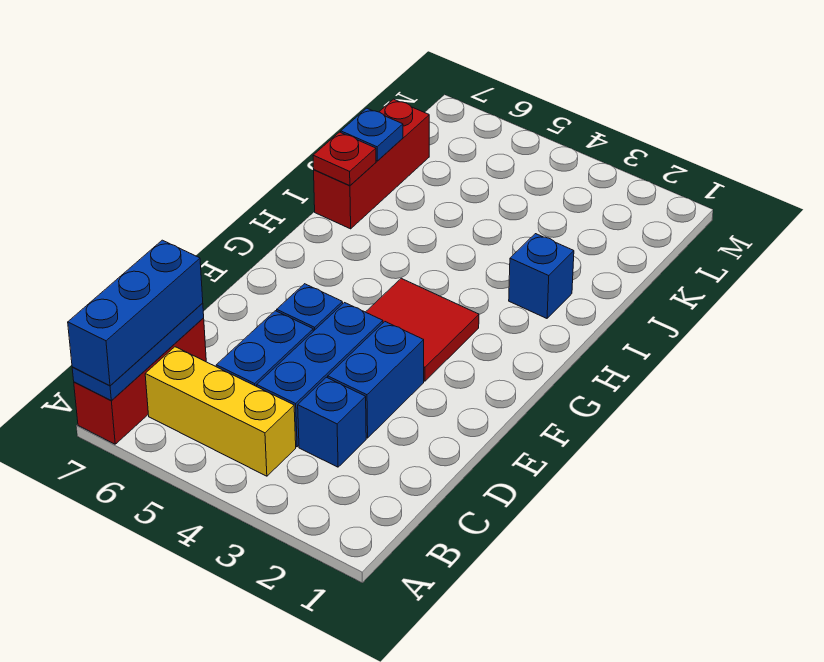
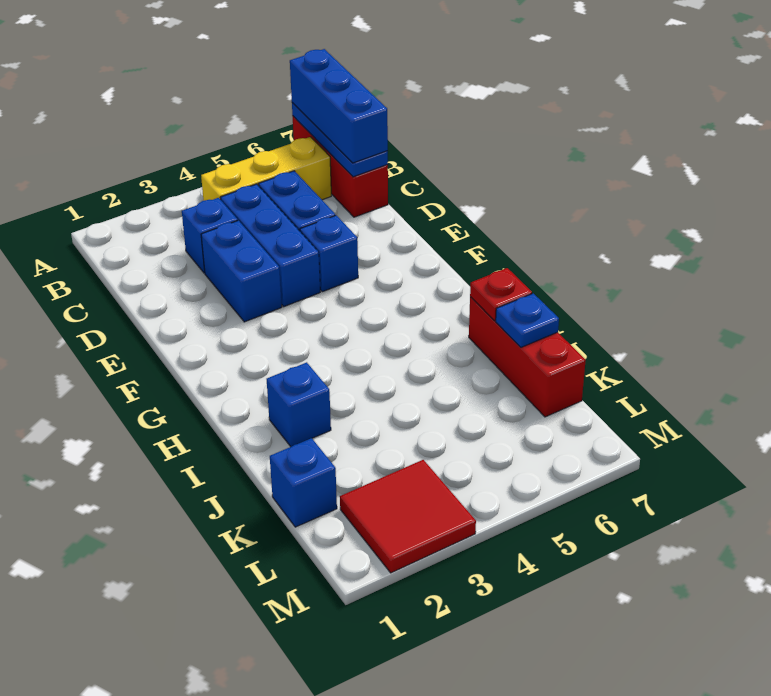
red tile F3:G4 level 1 -> red tile L2:M3 level 1
none -> blue brick K1 level 1

